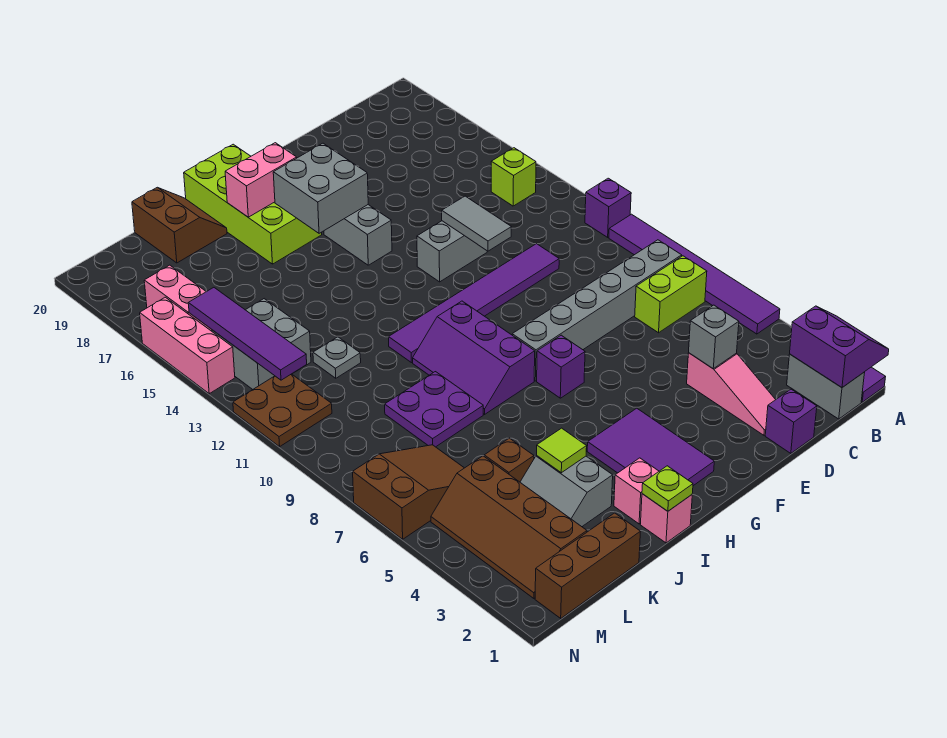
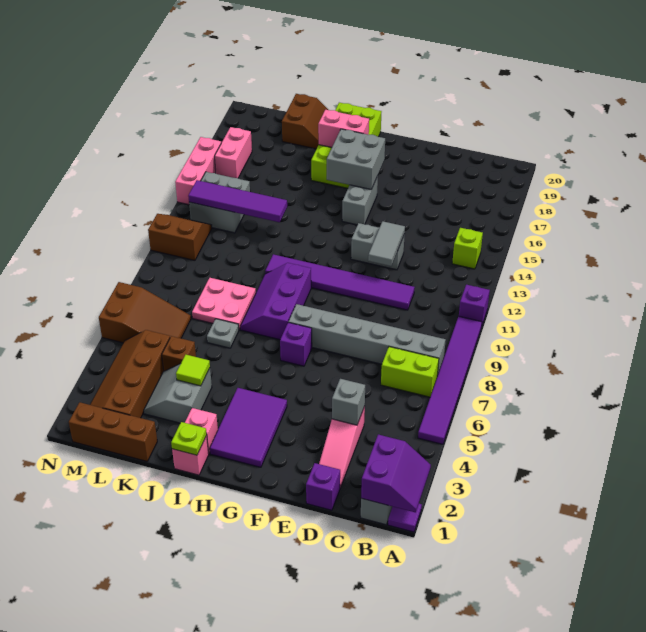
purple plate J8:K9 level 1 -> pink plate J8:K9 level 1
grey plate K12 level 1 -> grey plate J7 level 1
brown plate M11:N12 level 1 -> brown slope M11:N12 level 1 top 11
purple tile M12:M15 level 2 -> purple tile J13:M13 level 2

